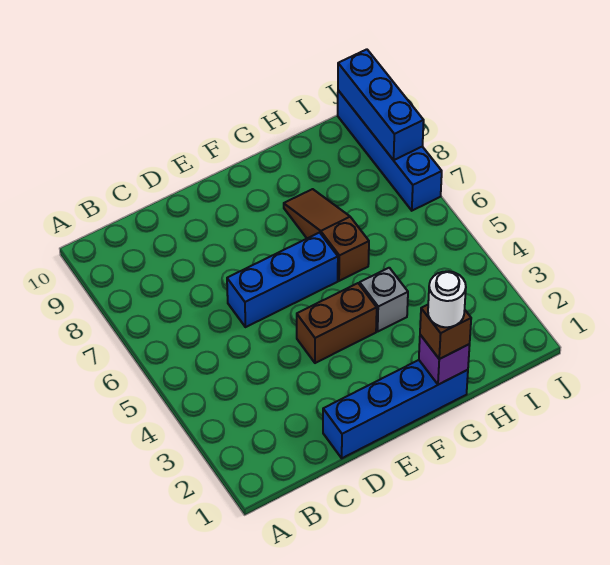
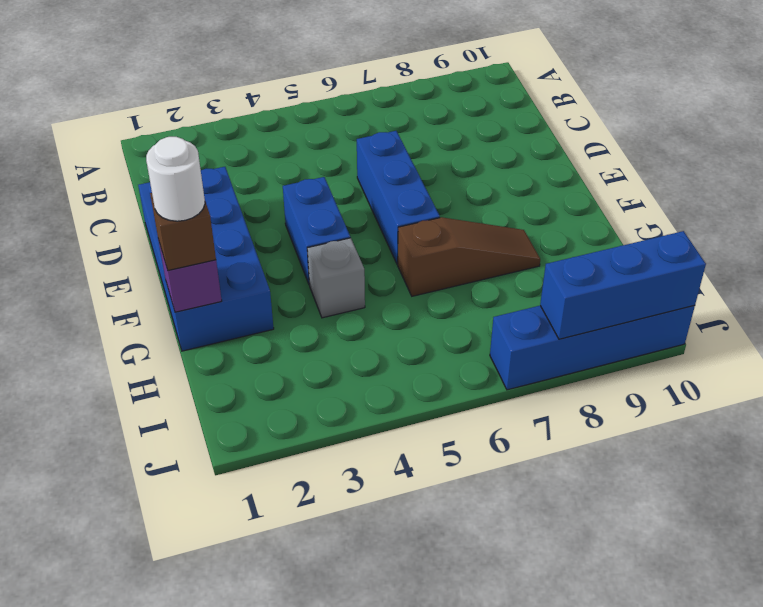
blue brick D1:G1 level 1 -> blue brick D1:G2 level 1
brown brick E4:F4 level 1 -> blue brick E4:F4 level 1

